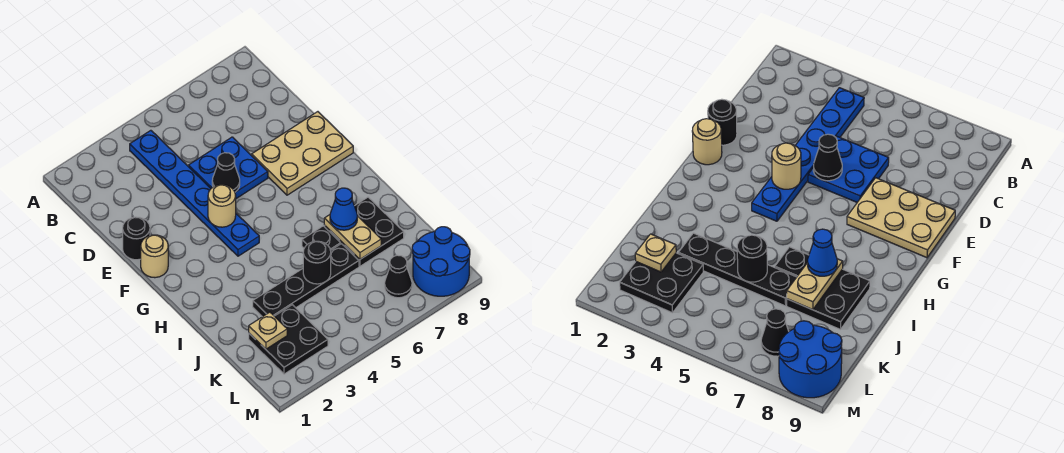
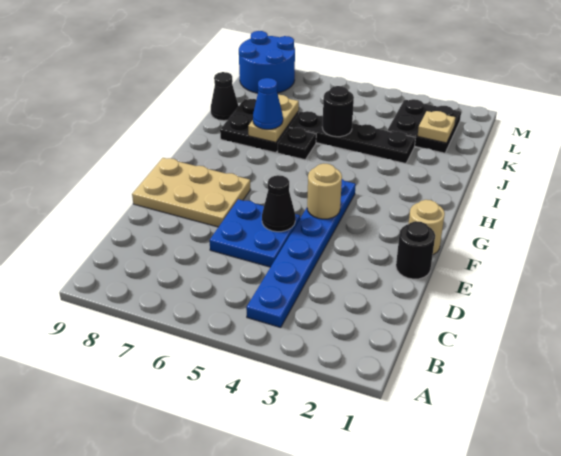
black cone L7 level 1 -> black cone J9 level 1

